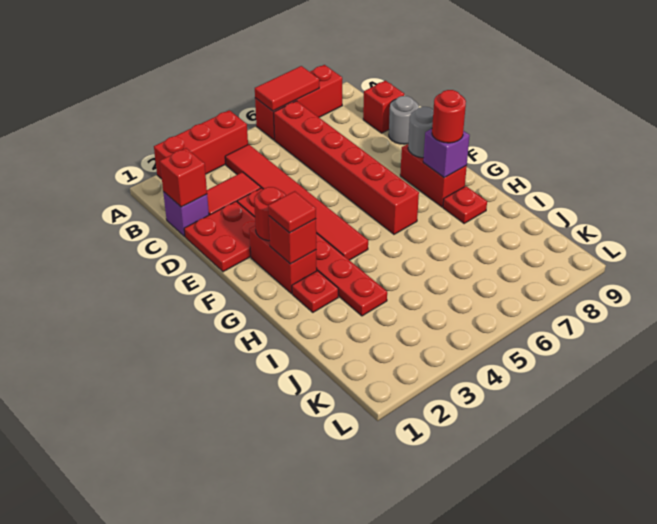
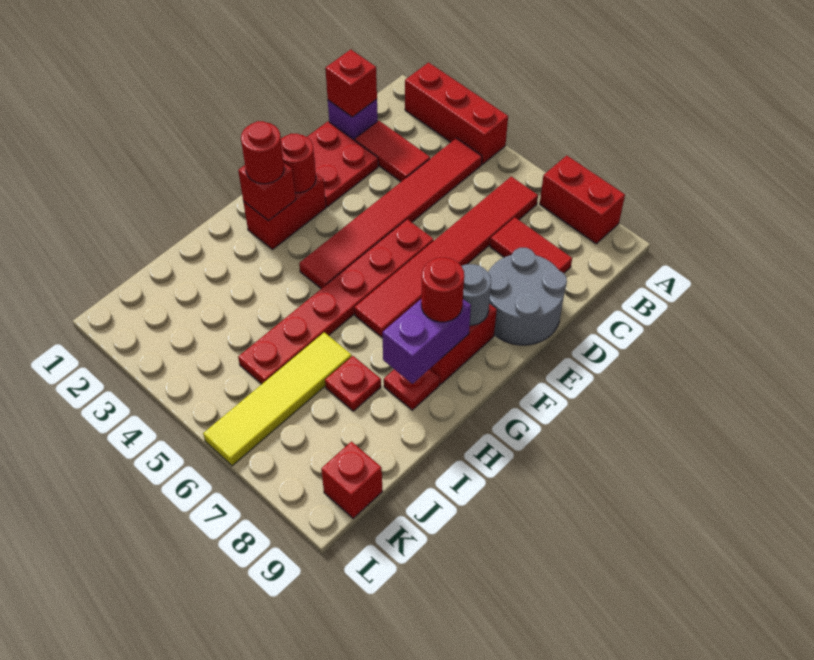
red brick A6:A8 level 1 -> red brick A7:A8 level 1
red tile A6:A7 level 2 -> red tile C7:C8 level 1
red brick B6:G6 level 1 -> red tile B6:G6 level 1
red brick C9 level 1 -> red brick K9 level 1
red plate D3:I3 level 1 -> red plate E5:J5 level 1
grey round brick D9 level 1 -> grey round brick D8:E9 level 1
red tile G2 level 3 -> red round brick G2 level 3
purple brick G8 level 2 -> purple brick G8:H8 level 2
red plate H2 level 1 -> red plate I7 level 1
none -> yellow tile I6:L6 level 1

